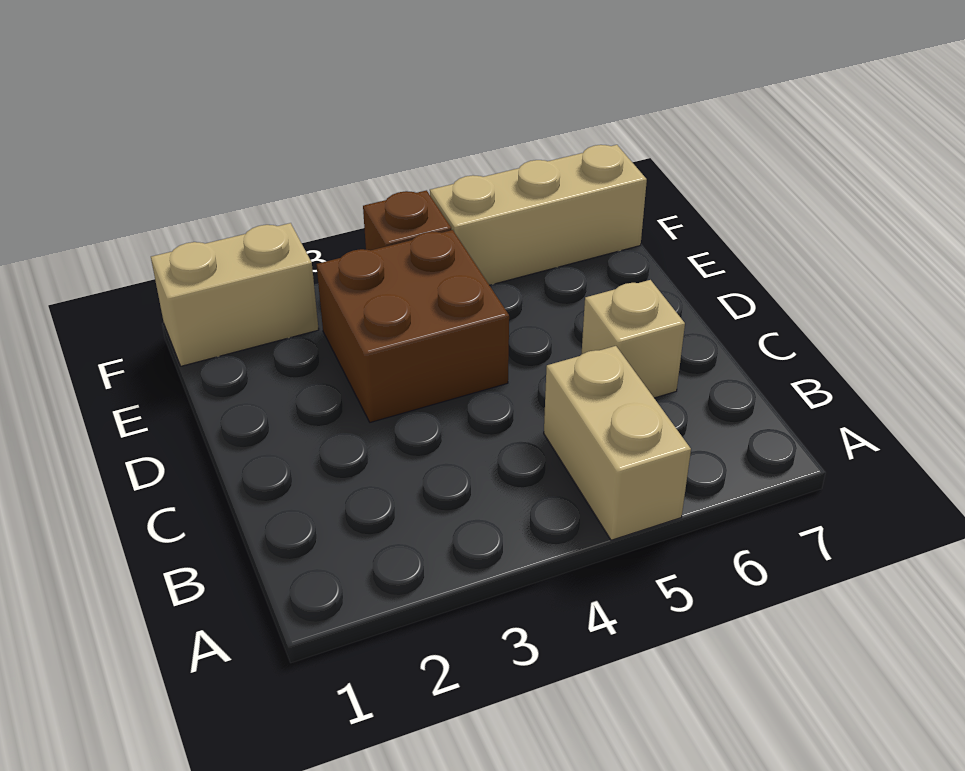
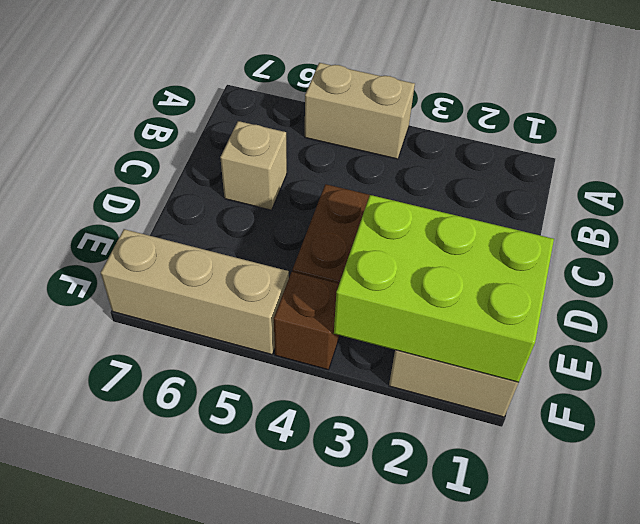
tan brick A5:B5 level 1 -> tan brick A4:A5 level 1
none -> lime brick E1:F3 level 2

